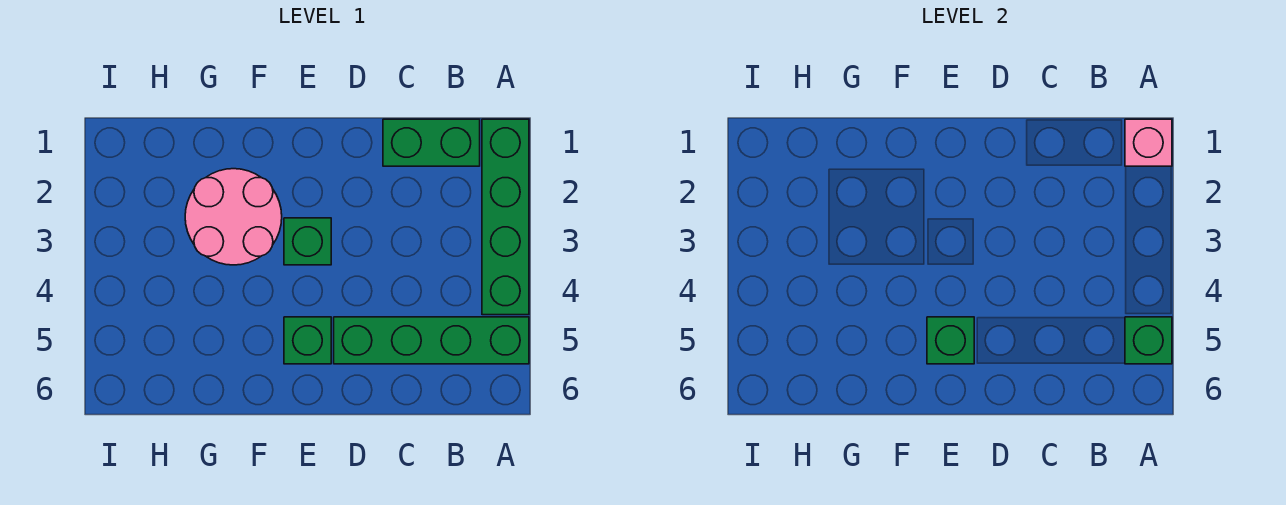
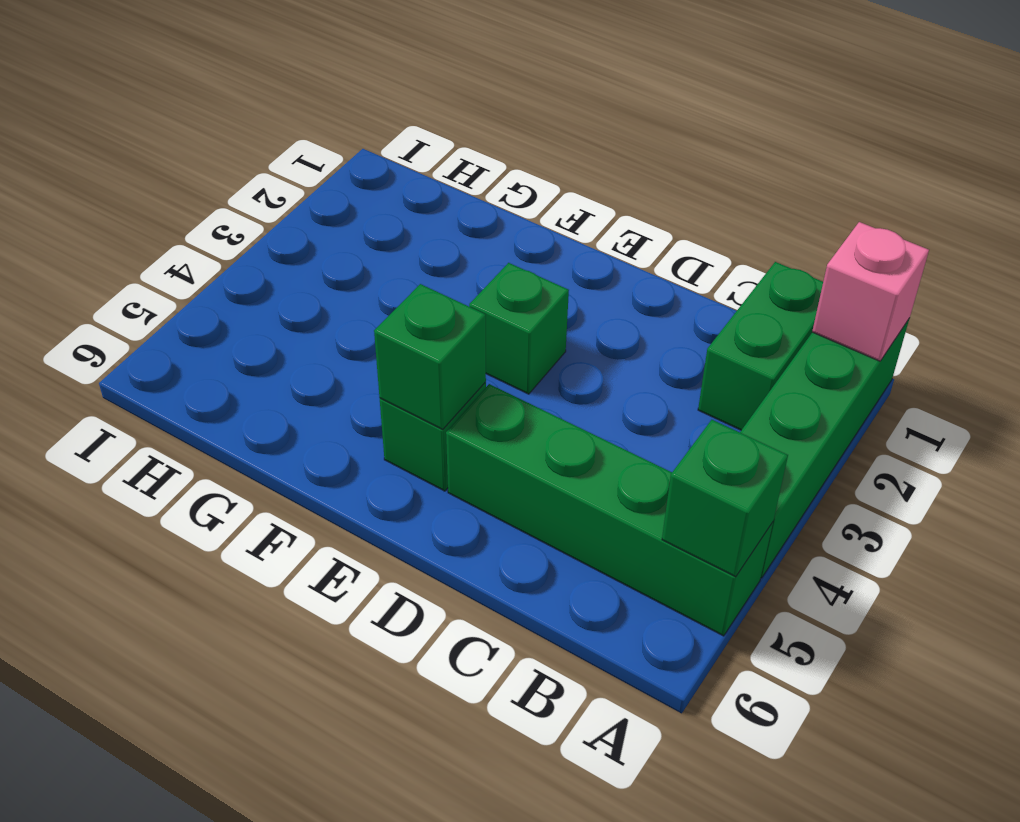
green brick B1:C1 level 1 -> green brick B1:B2 level 1
pink round brick F2:G3 level 1 -> none

